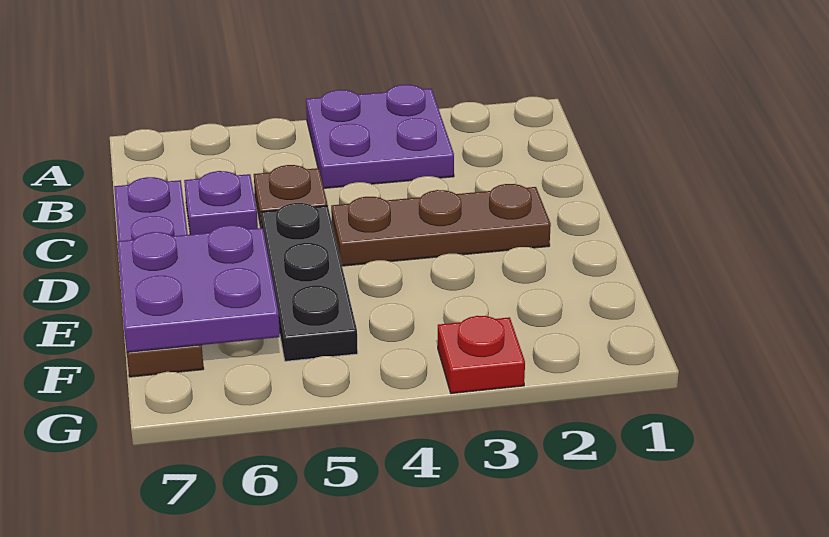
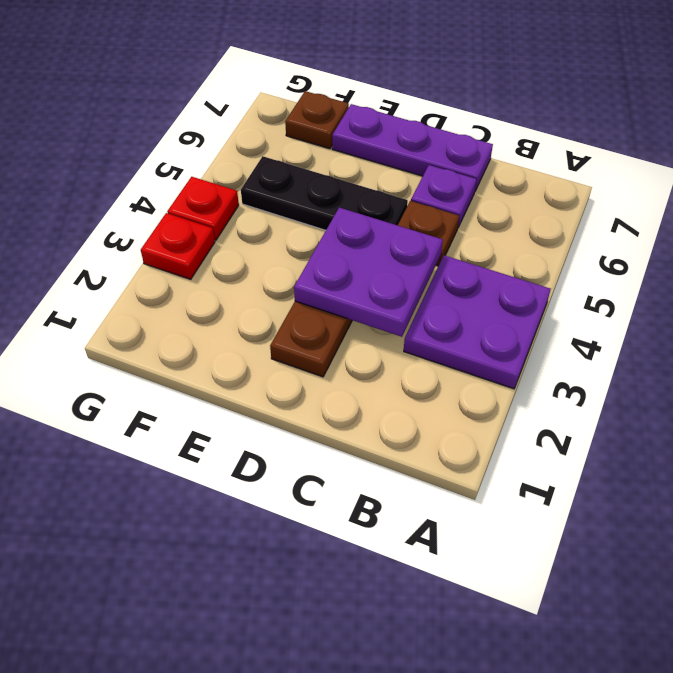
purple plate E6:F7 level 2 -> purple plate C3:D4 level 2
none -> red plate G4 level 1

